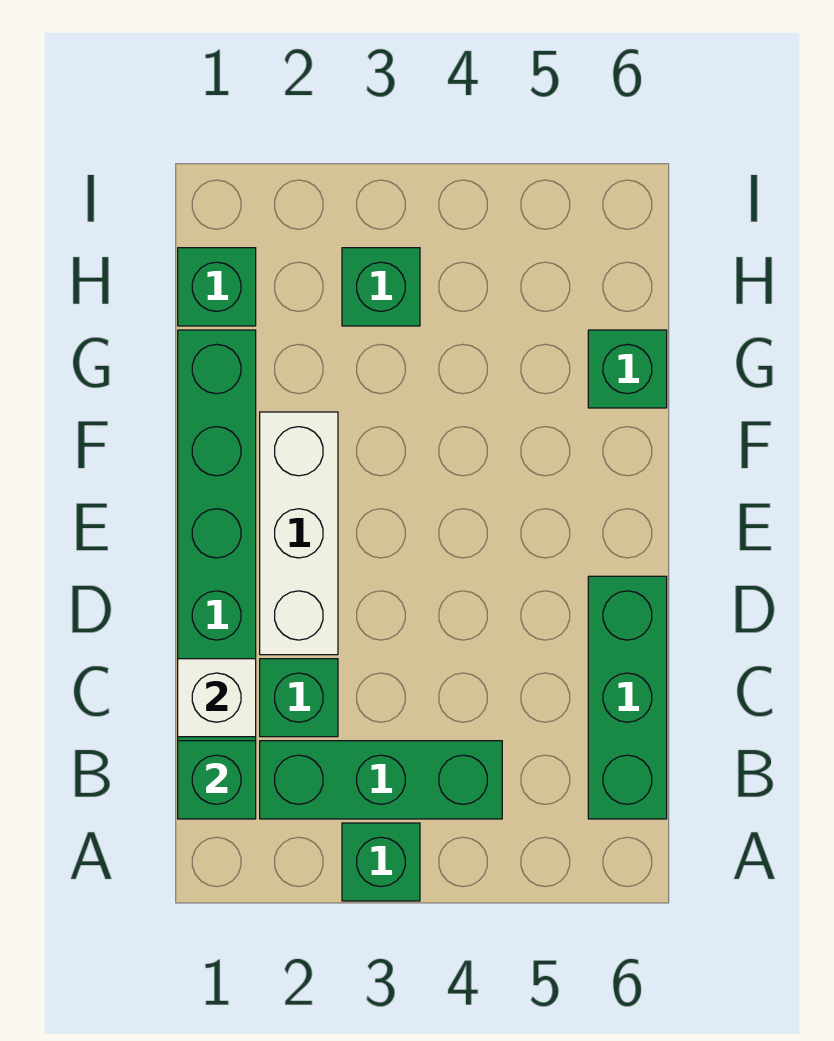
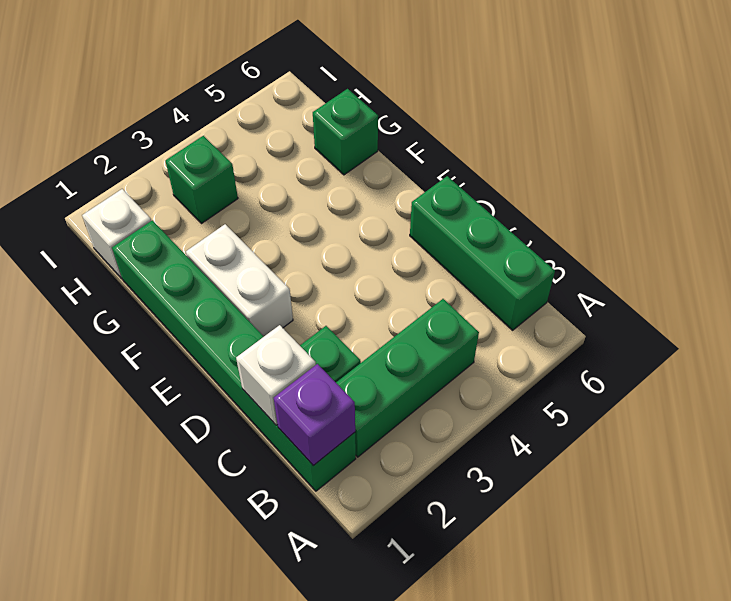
green brick A3 level 1 -> none
green brick B1 level 2 -> purple brick B1 level 2
white brick D2:F2 level 1 -> white brick E2:F2 level 1
green brick H1 level 1 -> white brick H1 level 1

